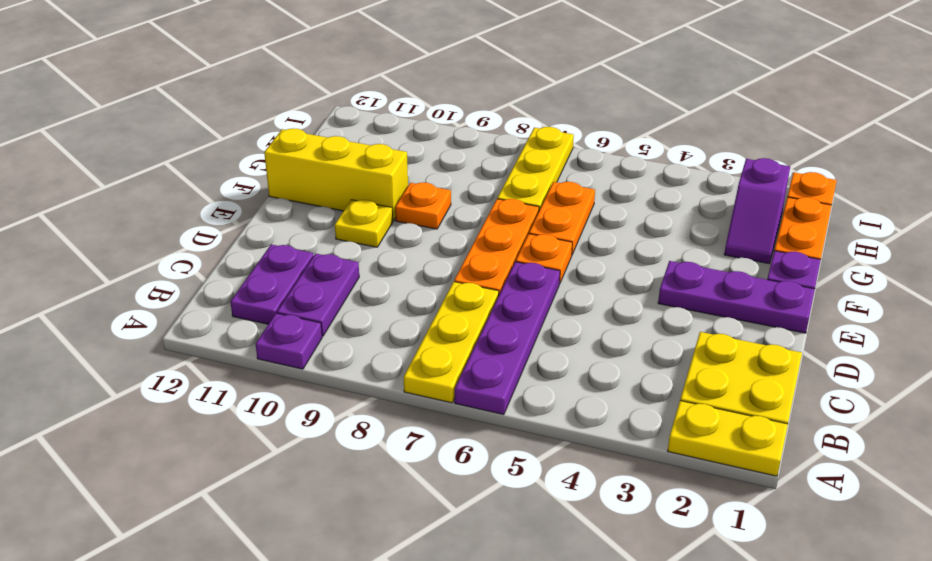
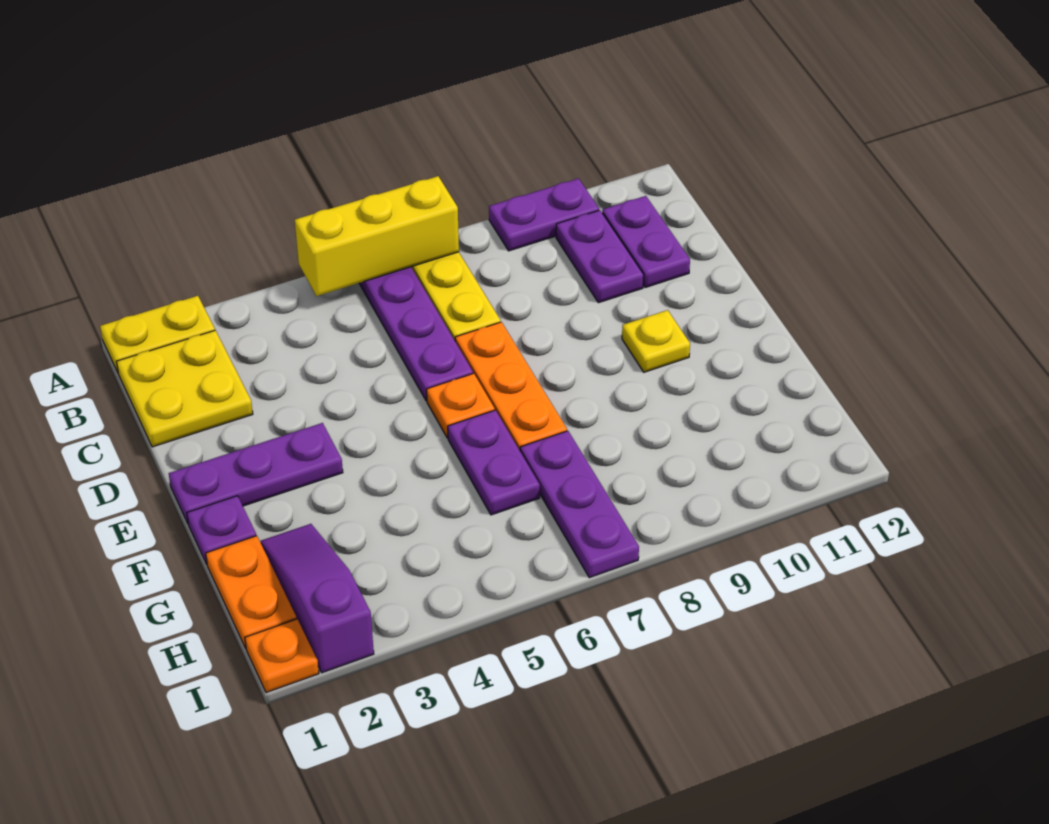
purple plate A10 level 1 -> purple plate A9:A10 level 1
orange plate F6:G6 level 1 -> purple plate F6:G6 level 1
orange plate F9 level 1 -> none
yellow brick F10:F12 level 1 -> yellow brick A5:A7 level 2
purple slope G2:H2 level 1 top H -> purple slope G2:I2 level 1 top I
yellow plate G7:I7 level 1 -> purple plate G7:I7 level 1

